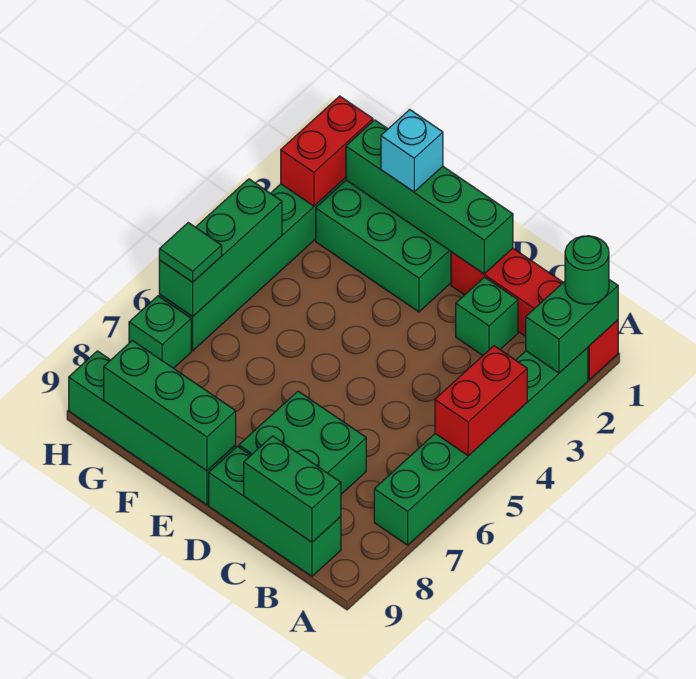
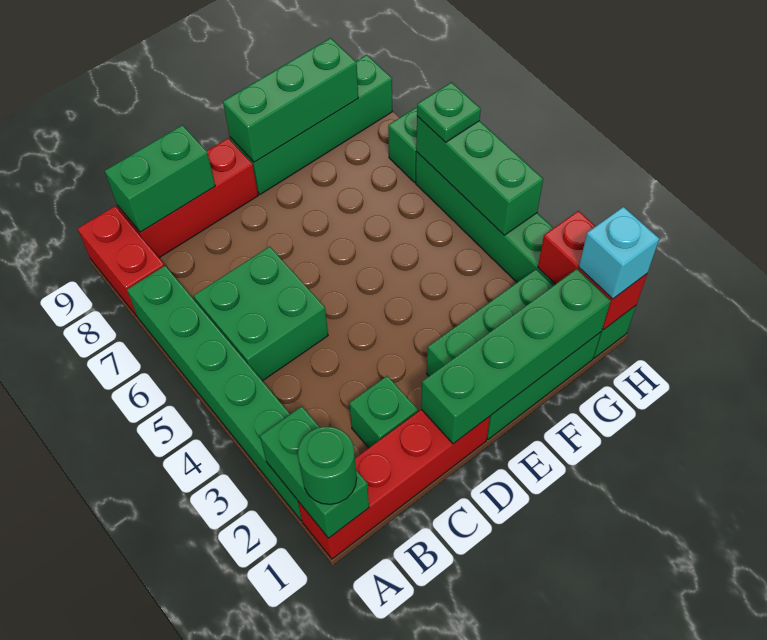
red brick A4:A5 level 2 -> red brick A8:A9 level 1
green brick B9:D9 level 1 -> red brick B9:D9 level 1
green brick C7:D8 level 1 -> green brick B5:C6 level 1
cyan brick F1 level 3 -> cyan brick H1 level 3
green tile H6 level 3 -> green plate H6 level 3

